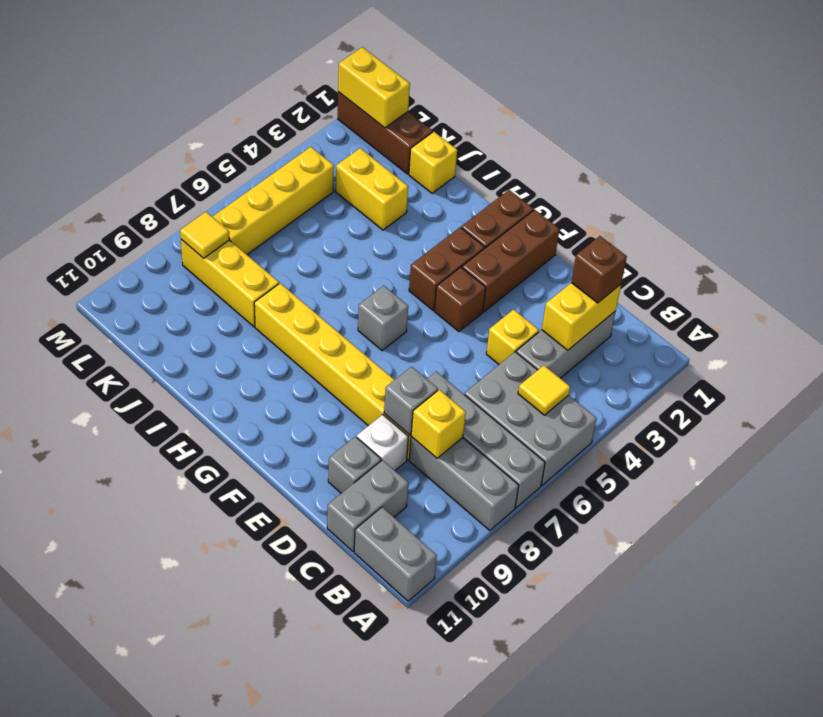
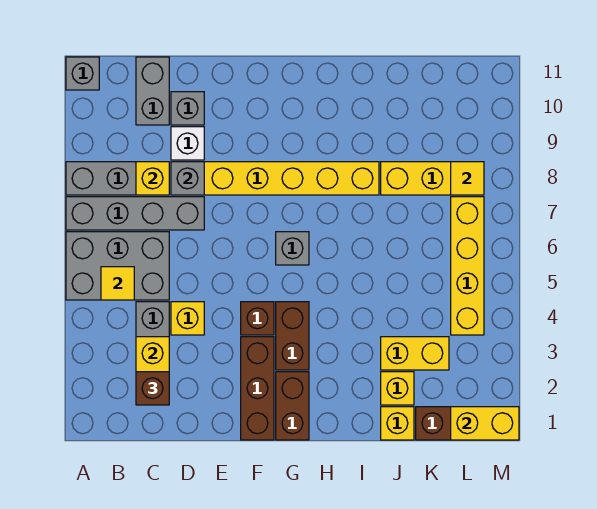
grey brick A11:B11 level 1 -> grey brick A11 level 1
none -> yellow brick J2 level 1

